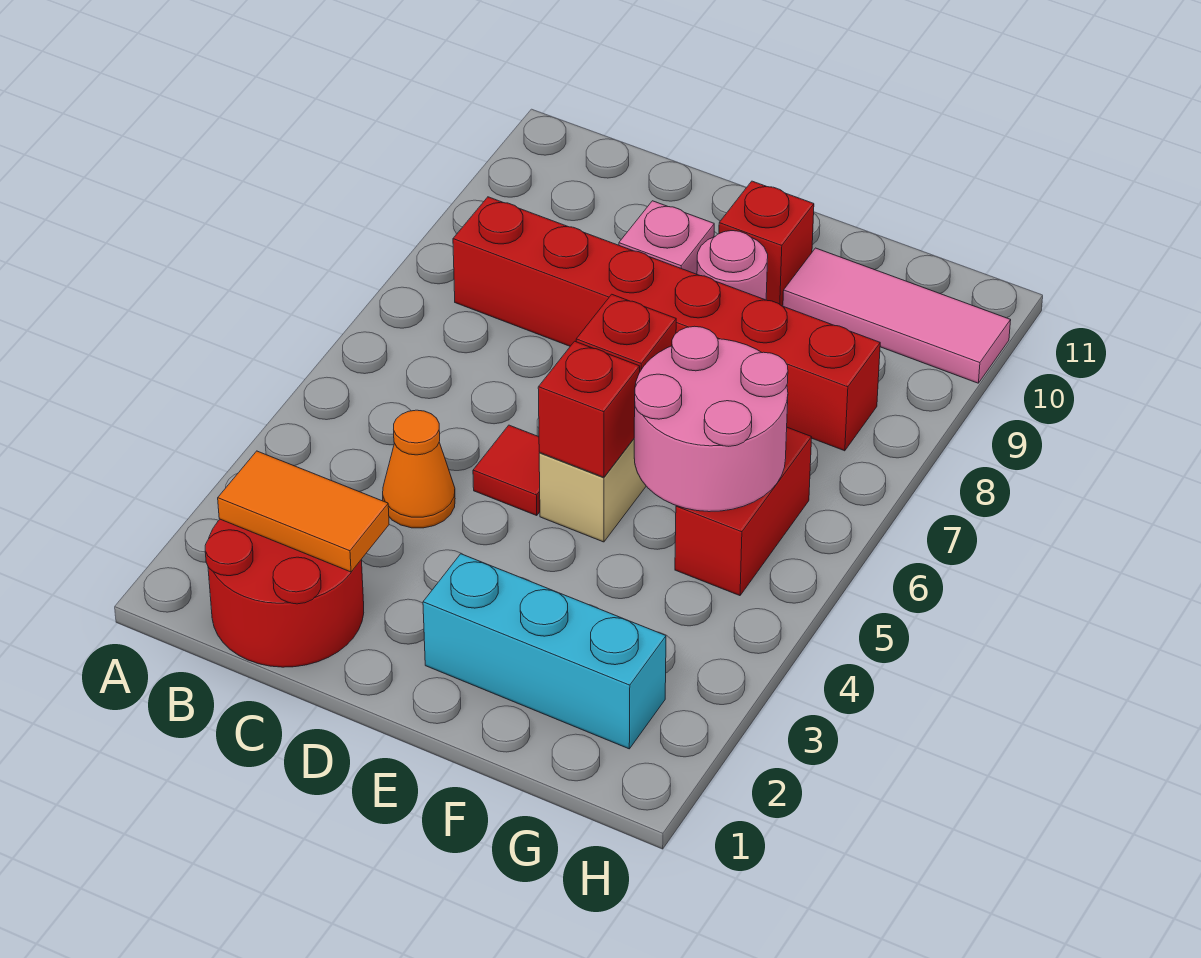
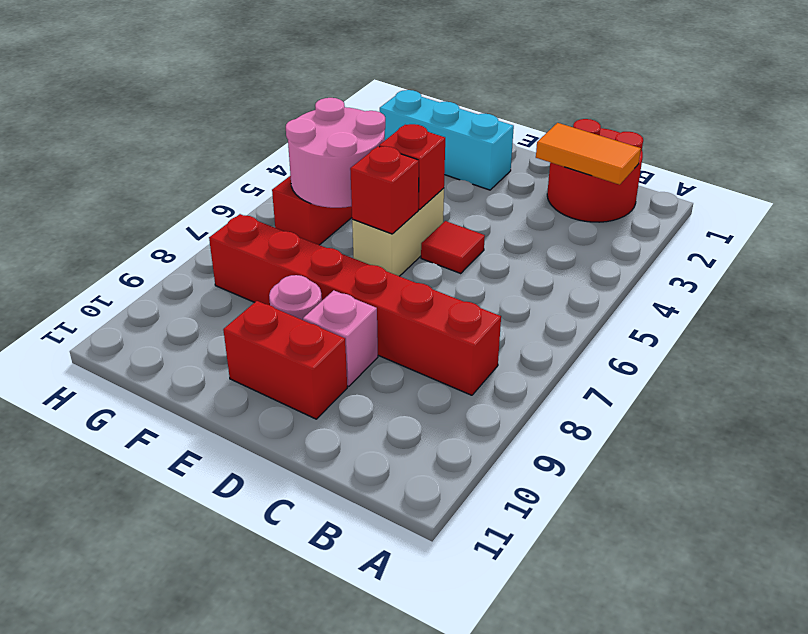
orange cone C4 level 1 -> none
red brick E10 level 1 -> red brick D10:E10 level 1
pink tile F10:H10 level 1 -> none

